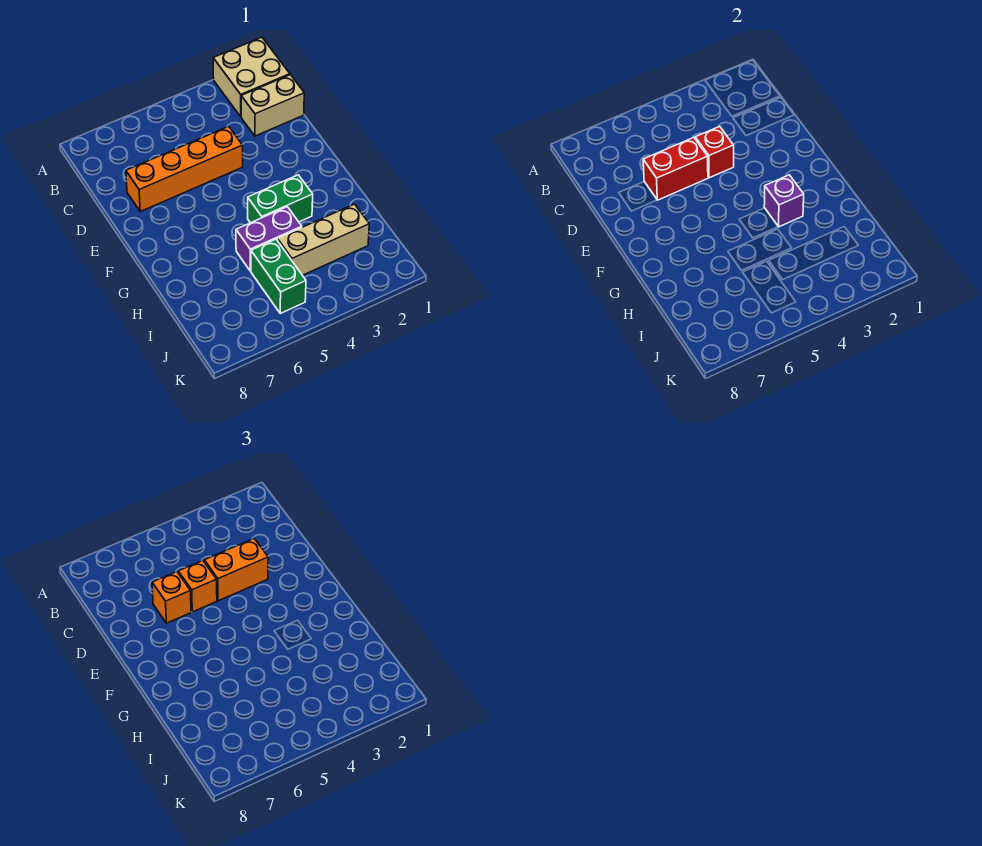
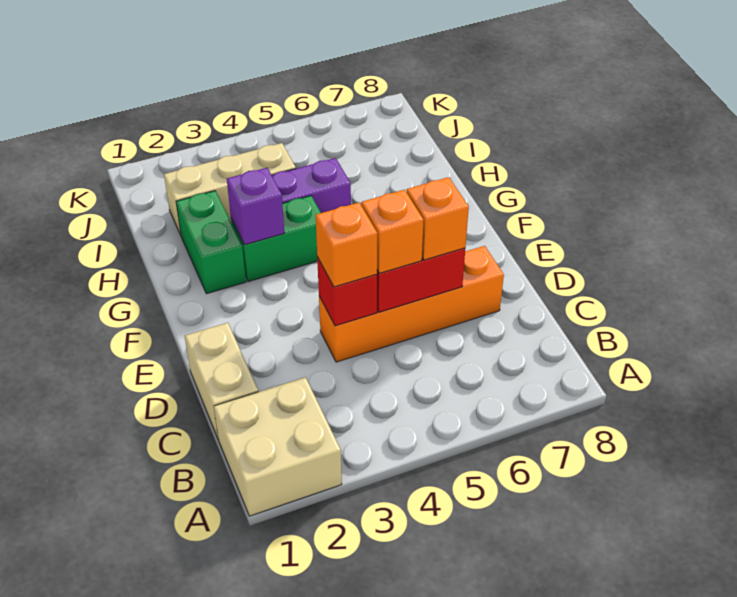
tan brick C1:C2 level 1 -> tan brick C1:D1 level 1
orange brick D3:D4 level 3 -> orange brick D4 level 3
green brick I5:J5 level 1 -> green brick G2:H2 level 1

